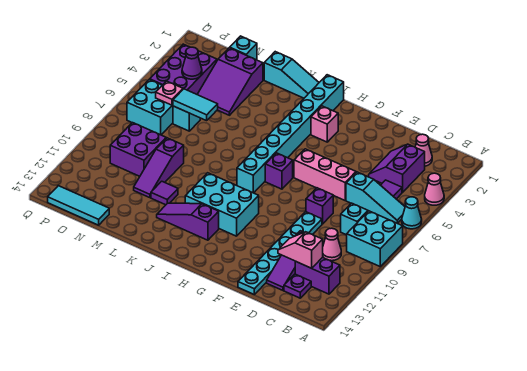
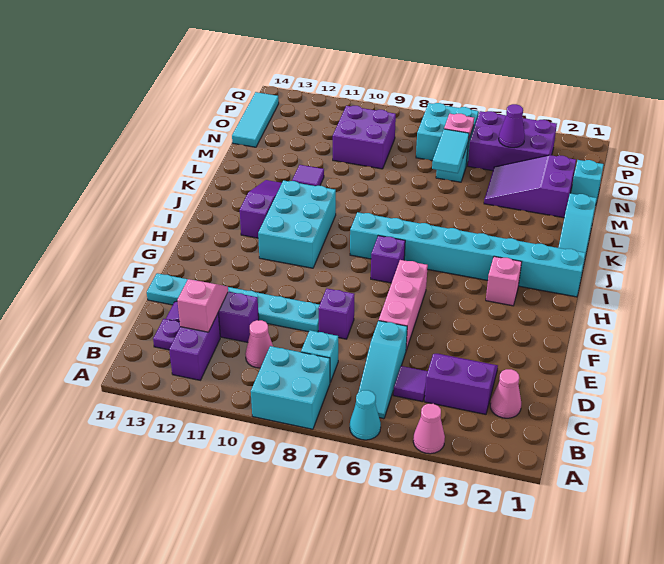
purple slope M9:M11 level 1 top 9 -> none

